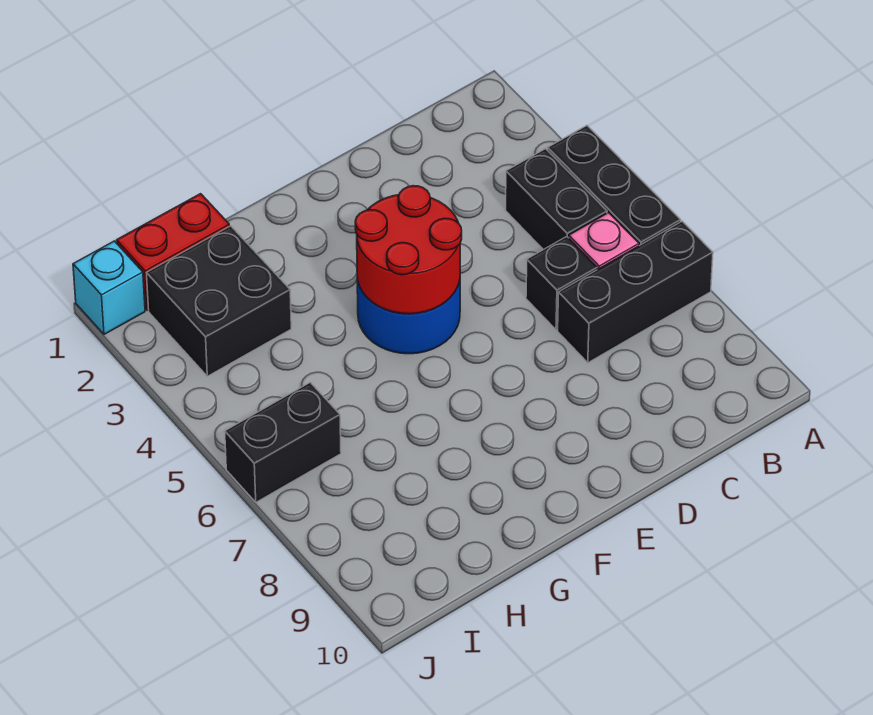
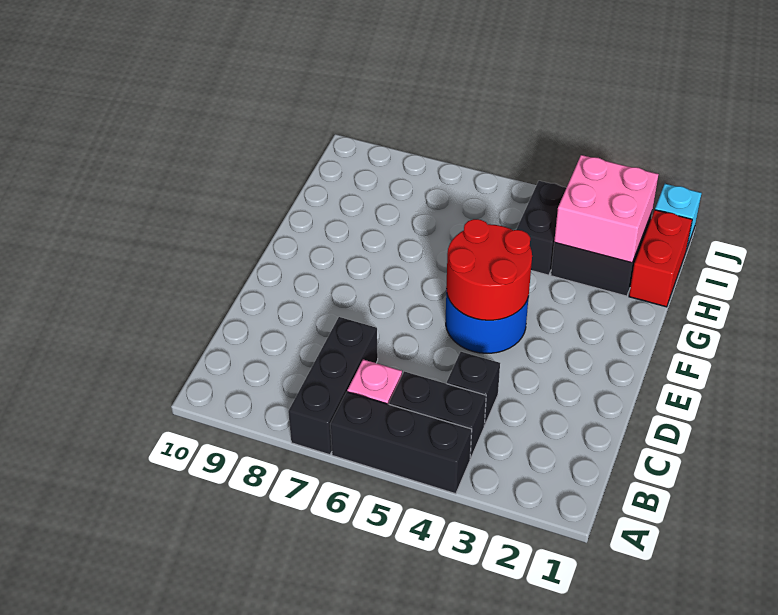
black brick C6 level 1 -> black brick C4 level 1
none -> pink brick H2:I3 level 2
black brick I6:J6 level 1 -> black brick H4:I4 level 1

